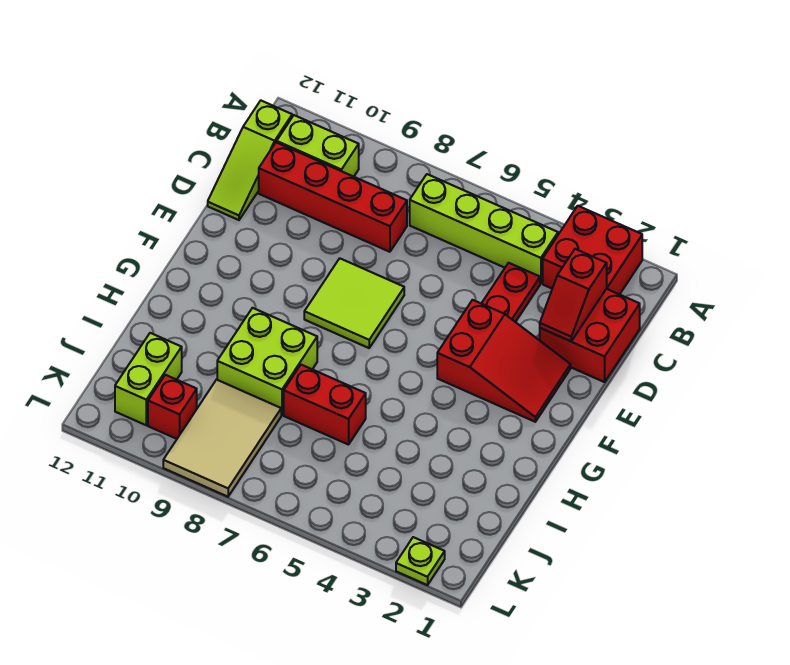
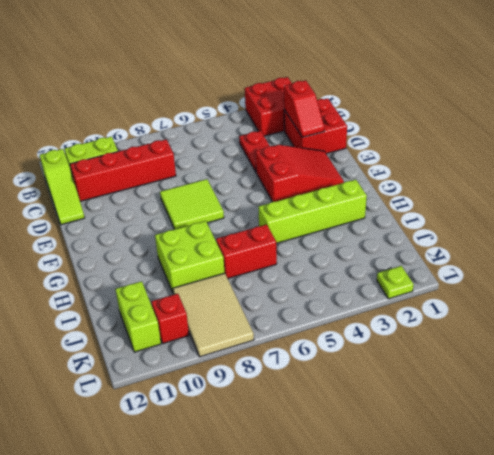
lime brick B4:B7 level 1 -> lime brick H2:H5 level 1

